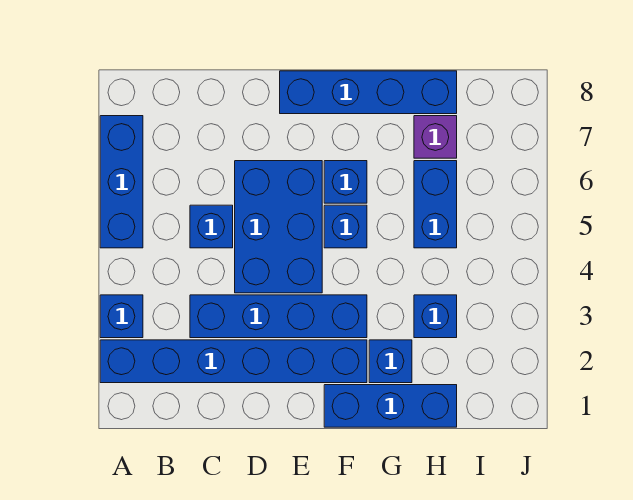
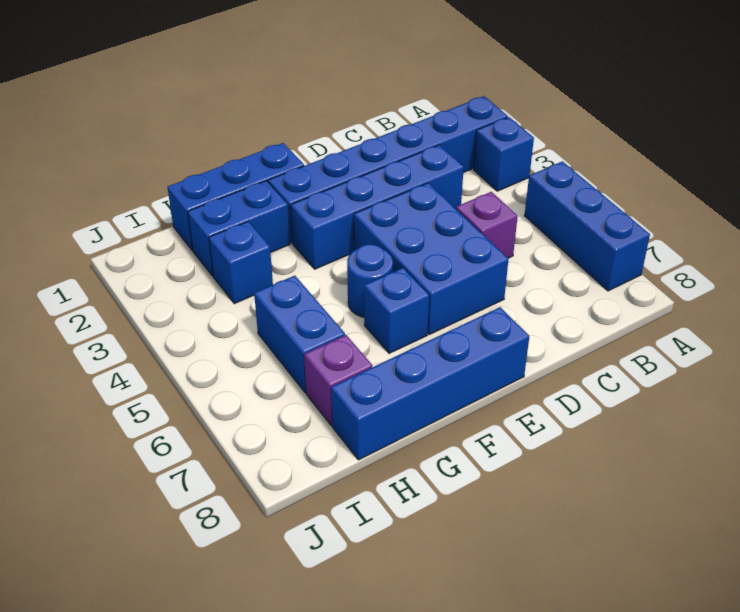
blue brick C5 level 1 -> purple brick C5 level 1
blue brick F5 level 1 -> blue round brick F5 level 1
blue brick G2 level 1 -> blue brick G2:H2 level 1

